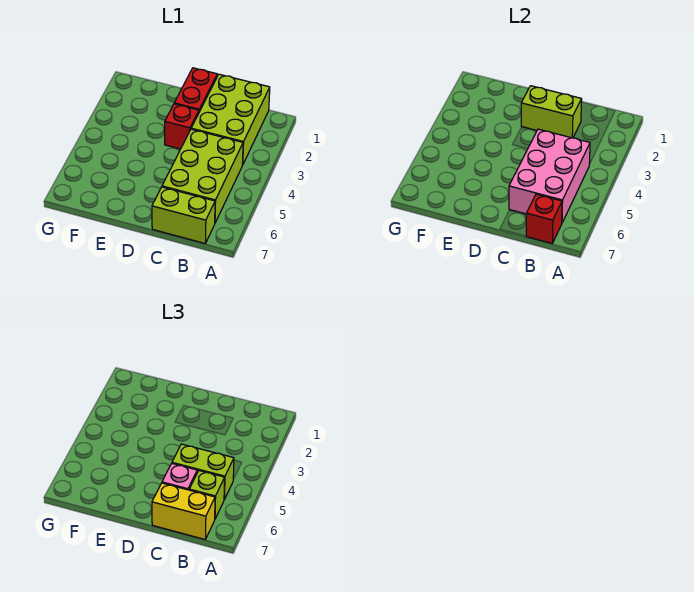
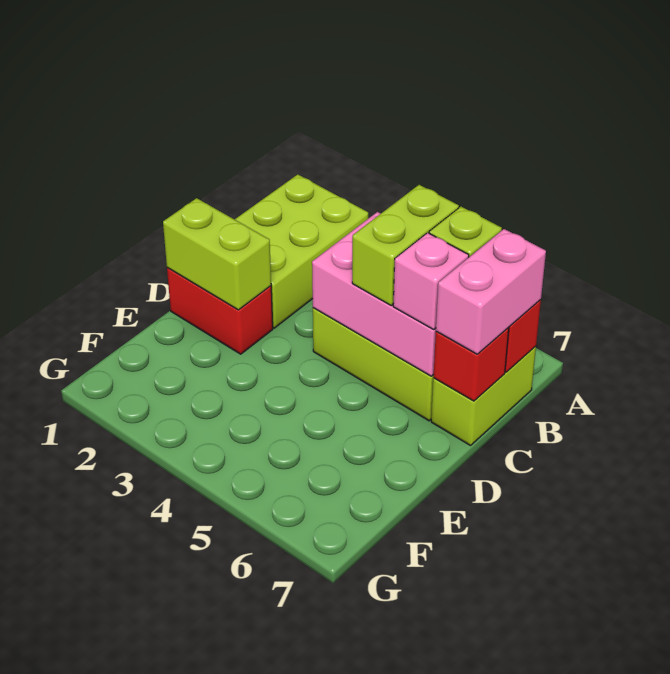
lime brick B1:C3 level 1 -> lime brick A1:C2 level 1
yellow brick B7:C7 level 3 -> pink brick B7:C7 level 3
lime brick C2:D2 level 2 -> lime brick D1:D2 level 2
red brick D3 level 1 -> red brick C7 level 2

